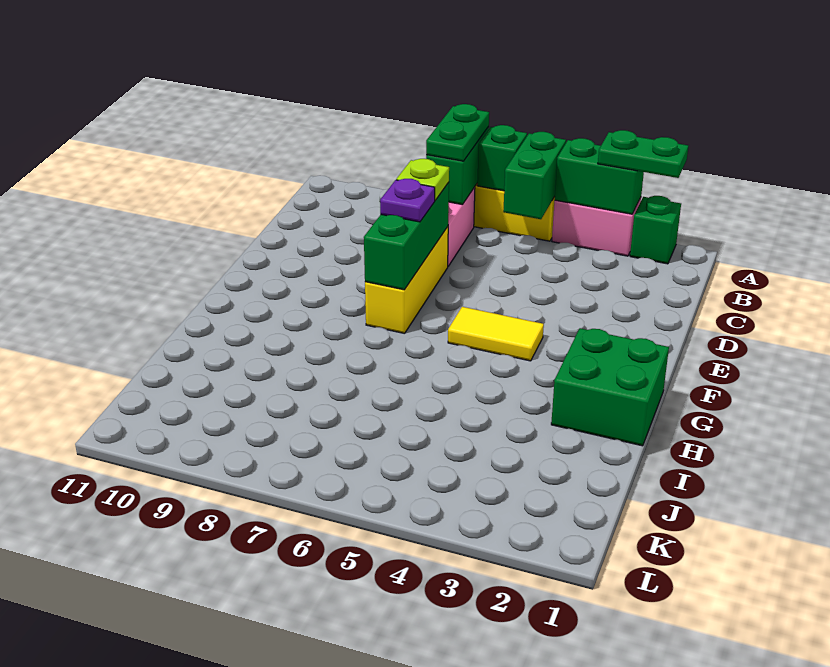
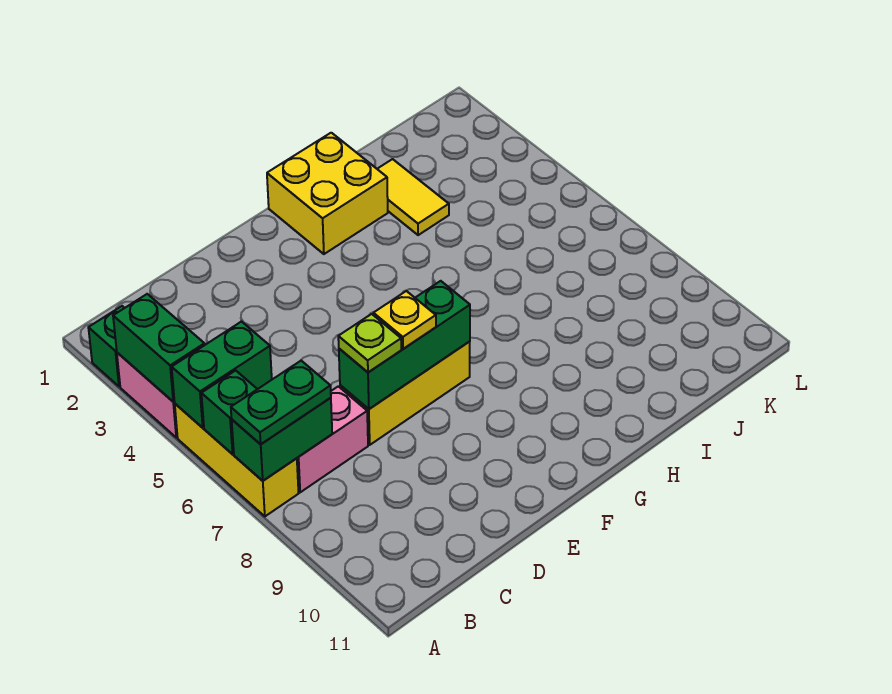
green plate A2:A3 level 3 -> none
purple plate E7 level 3 -> yellow plate E7 level 3
yellow tile F4:F5 level 1 -> yellow tile I2:I3 level 1
green brick G1:H2 level 1 -> yellow brick G1:H2 level 1

